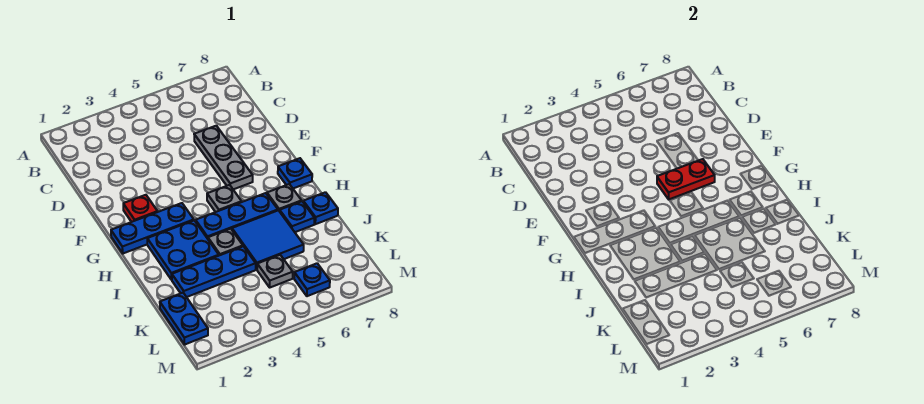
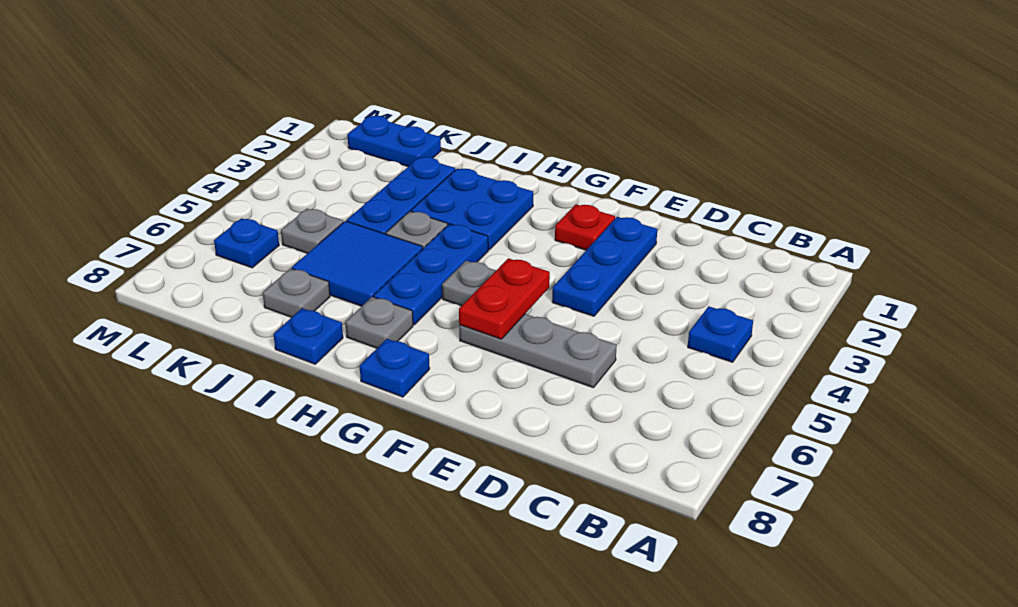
blue plate G1:G3 level 1 -> blue plate E2:E4 level 1
blue plate I7 level 1 -> blue plate B4 level 1
none -> grey plate J7 level 1

